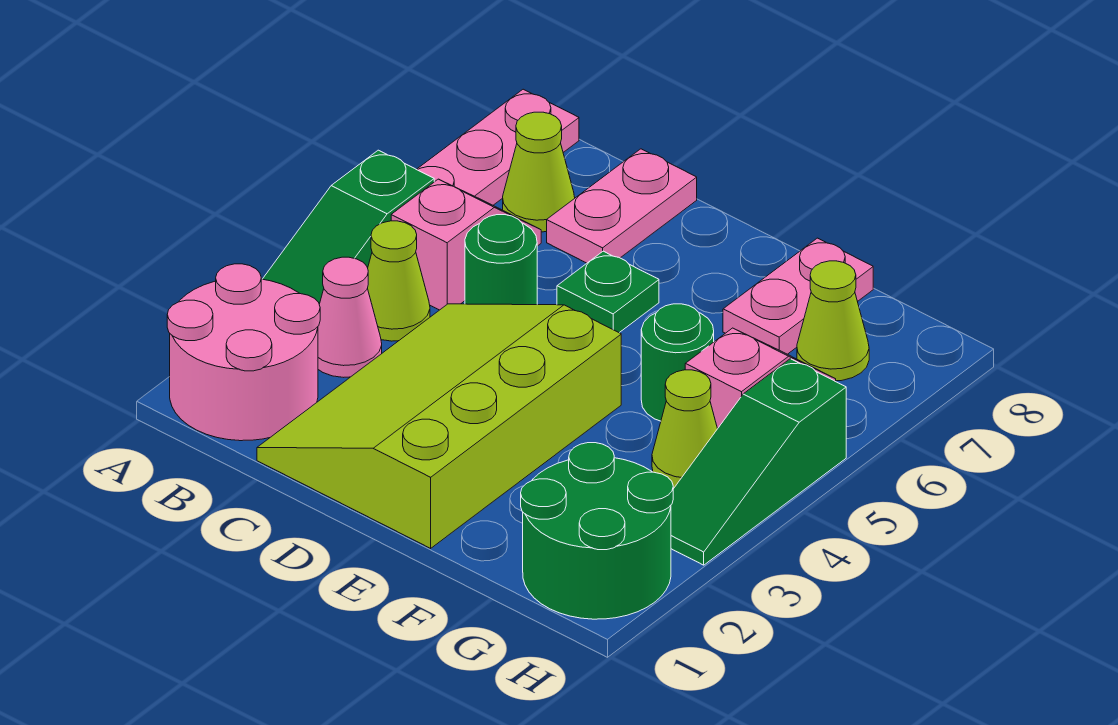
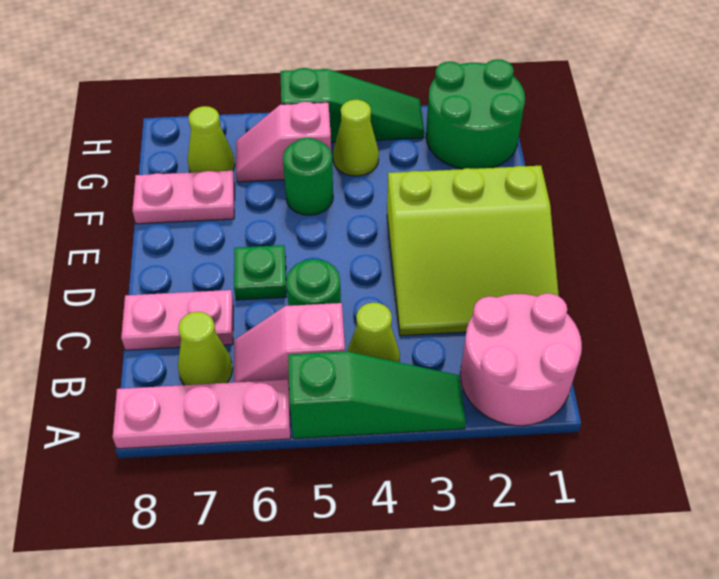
pink cone B3 level 1 -> none
lime slope C1:E4 level 1 top E -> lime slope C1:E3 level 1 top E

